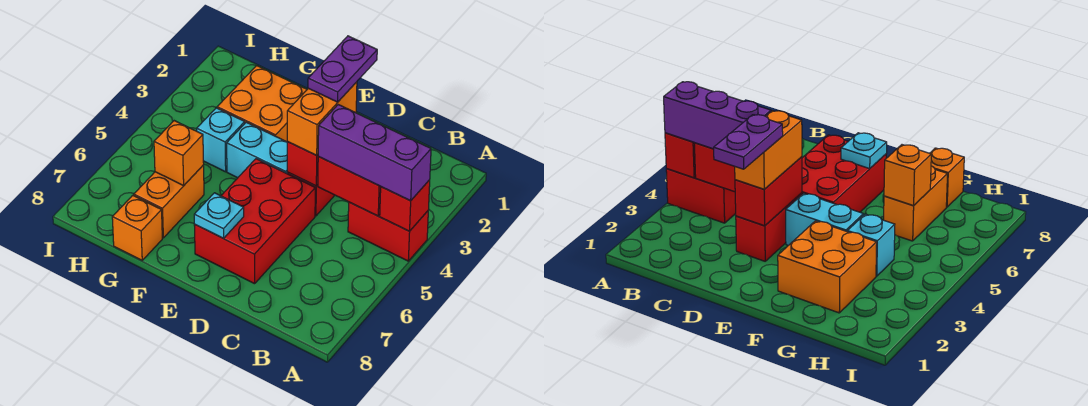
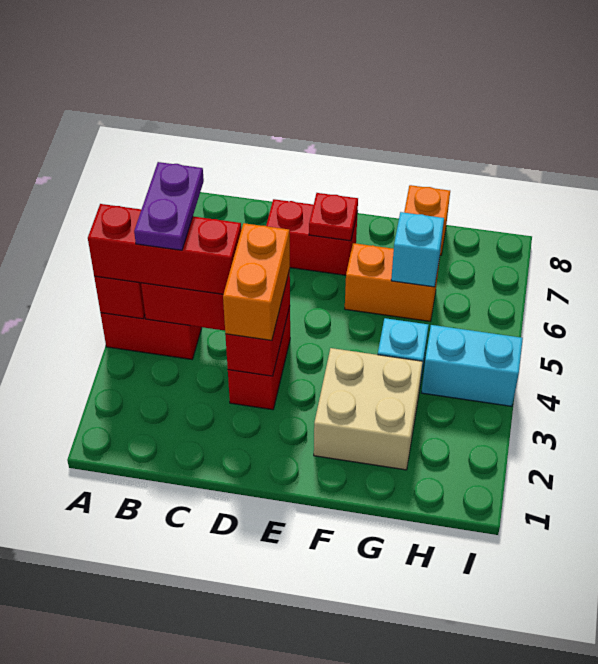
purple brick A4:C4 level 3 -> red brick A4:C4 level 3
purple plate D2:D3 level 4 -> purple plate B4:B5 level 4
red brick D5:E7 level 1 -> red brick D7:E7 level 1
cyan brick E4:F4 level 1 -> cyan brick H4:I4 level 1
cyan plate E7 level 2 -> red plate E7 level 2
orange brick F2:G3 level 1 -> tan brick F2:G3 level 1
orange brick G6:G7 level 1 -> orange brick F6:G6 level 1
orange brick G6 level 2 -> cyan brick G6 level 2

